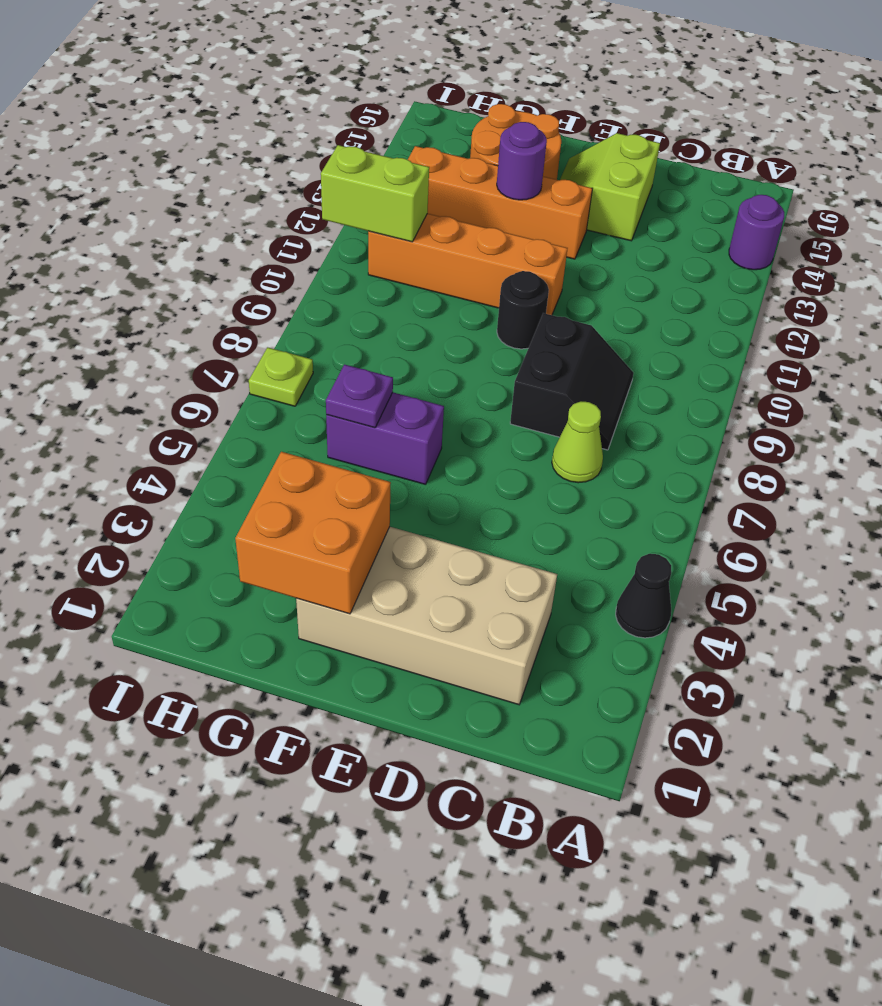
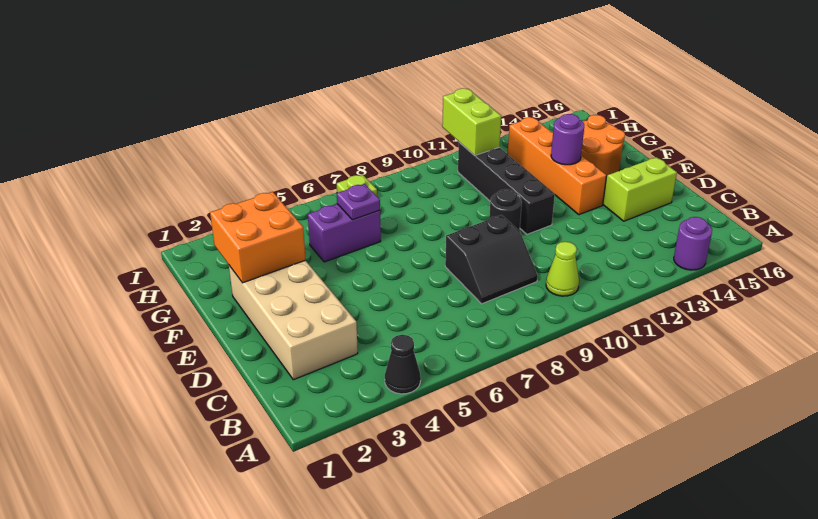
lime cone C7 level 1 -> lime cone B10 level 1
orange brick E11:H11 level 1 -> black brick E11:H11 level 1
purple brick F6:G6 level 1 -> purple brick G5:G6 level 1

